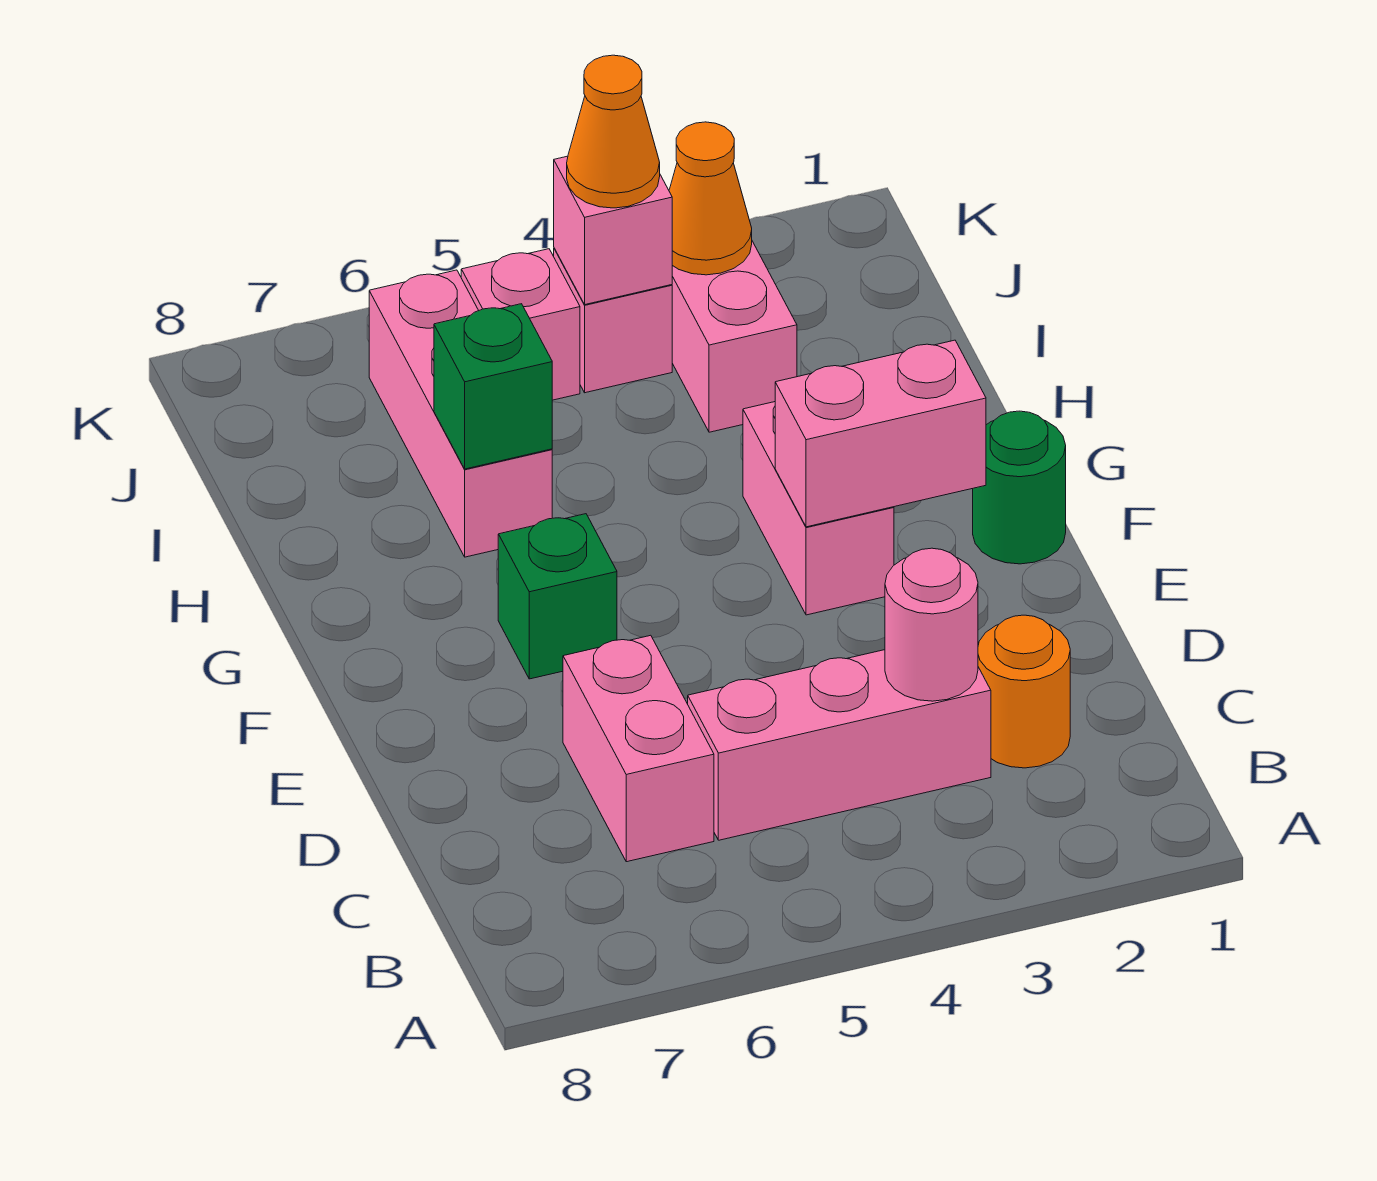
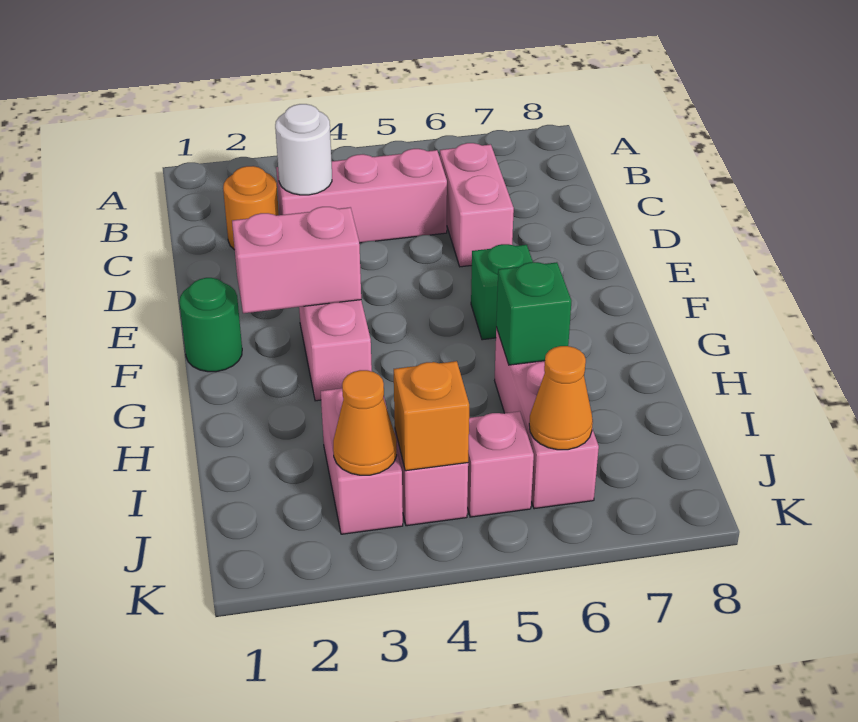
pink round brick C3 level 2 -> white round brick C3 level 2
pink brick J4 level 2 -> orange brick J4 level 2
orange cone J4 level 3 -> orange cone J6 level 2

